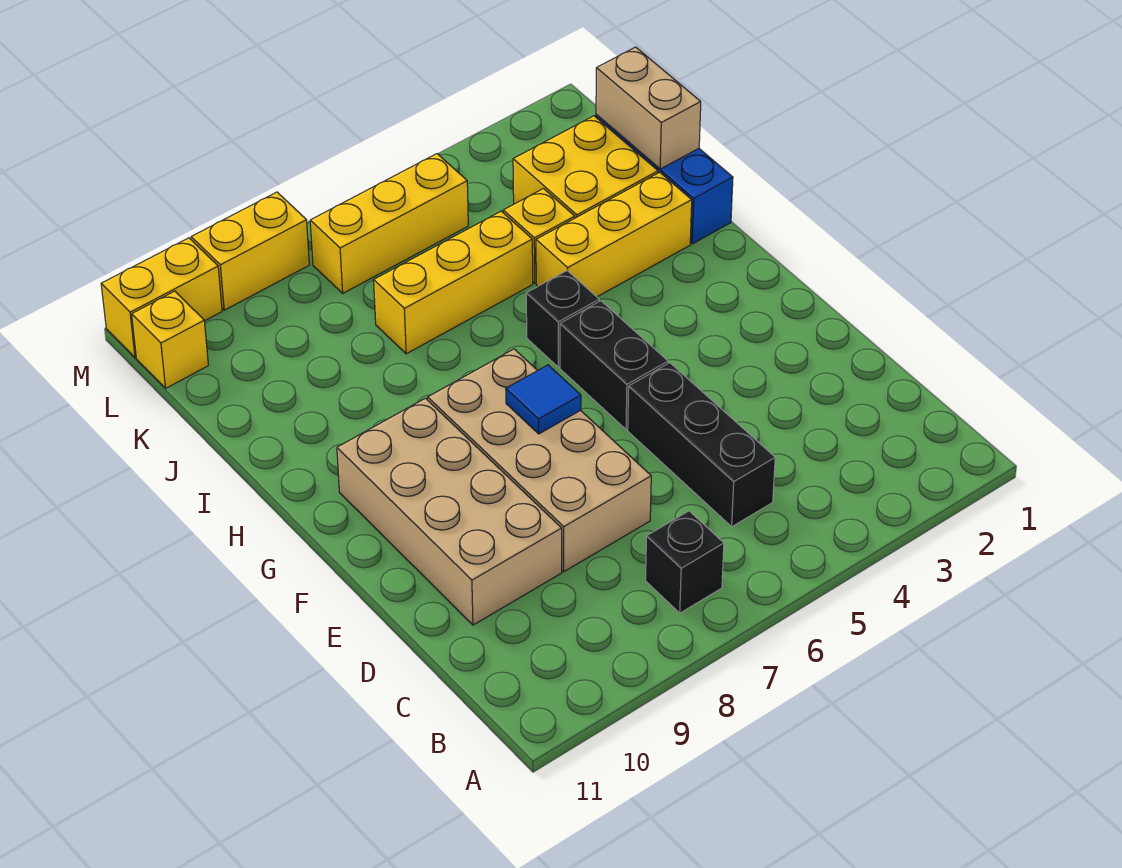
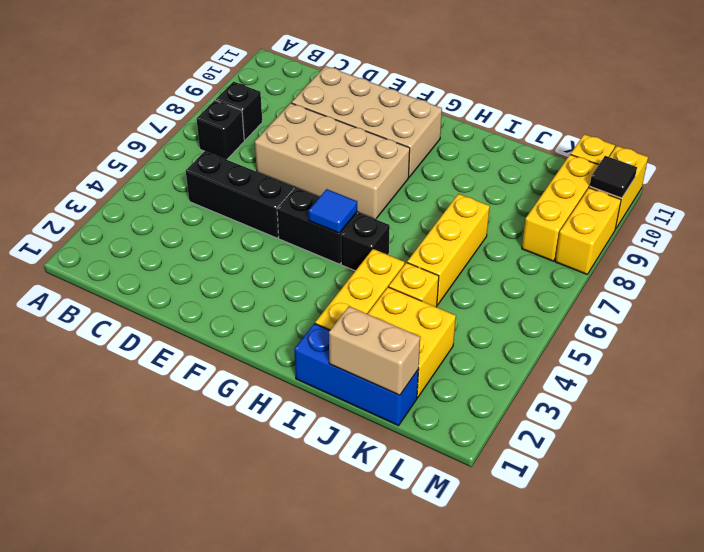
none -> black brick B8 level 1
blue tile F7 level 2 -> blue tile G5 level 2
yellow brick L5:L7 level 1 -> yellow brick L8:L10 level 1
none -> black tile M10 level 2

